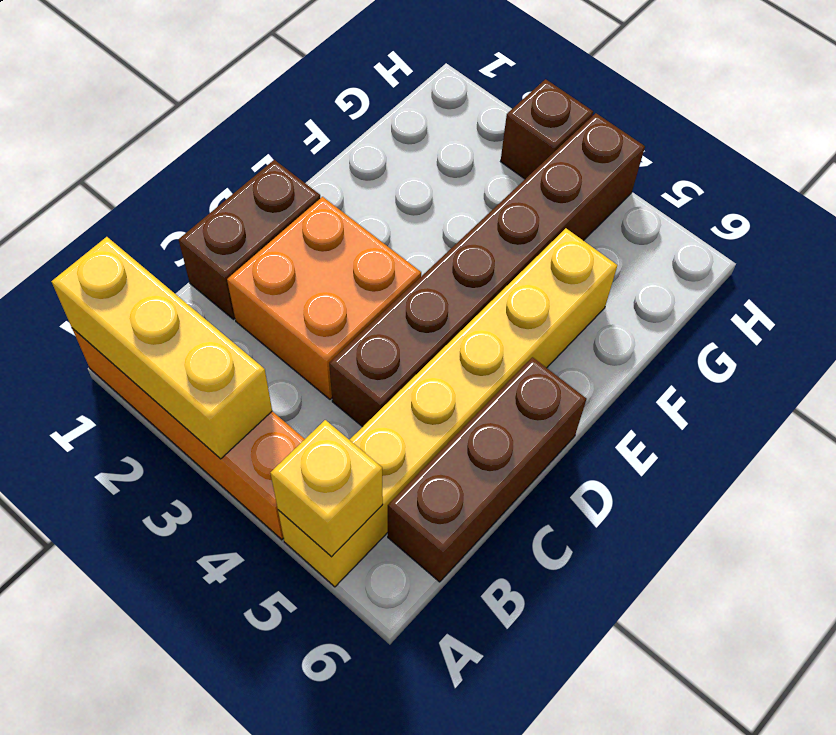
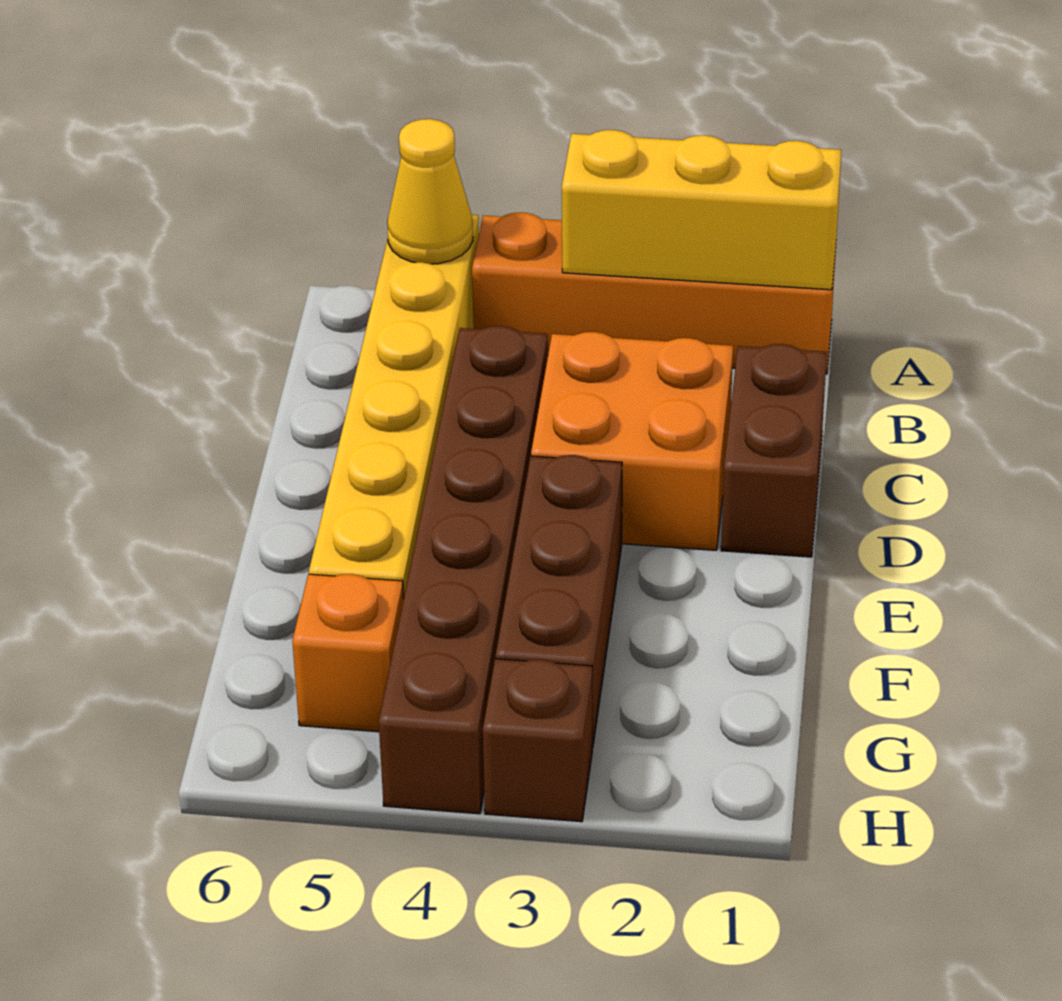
yellow brick A5 level 2 -> yellow cone A5 level 2
brown brick B6:D6 level 1 -> brown brick E3:G3 level 1
none -> orange brick G5 level 1

